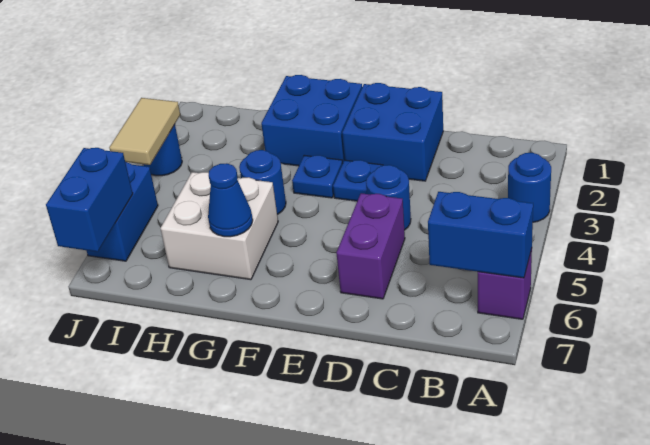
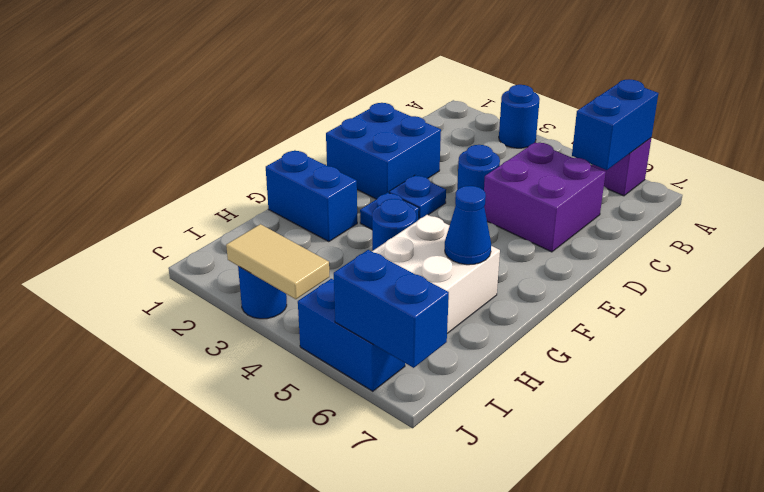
purple brick D5:D6 level 1 -> purple brick C5:D6 level 1
blue brick F1:G2 level 1 -> blue brick G1:G2 level 1

